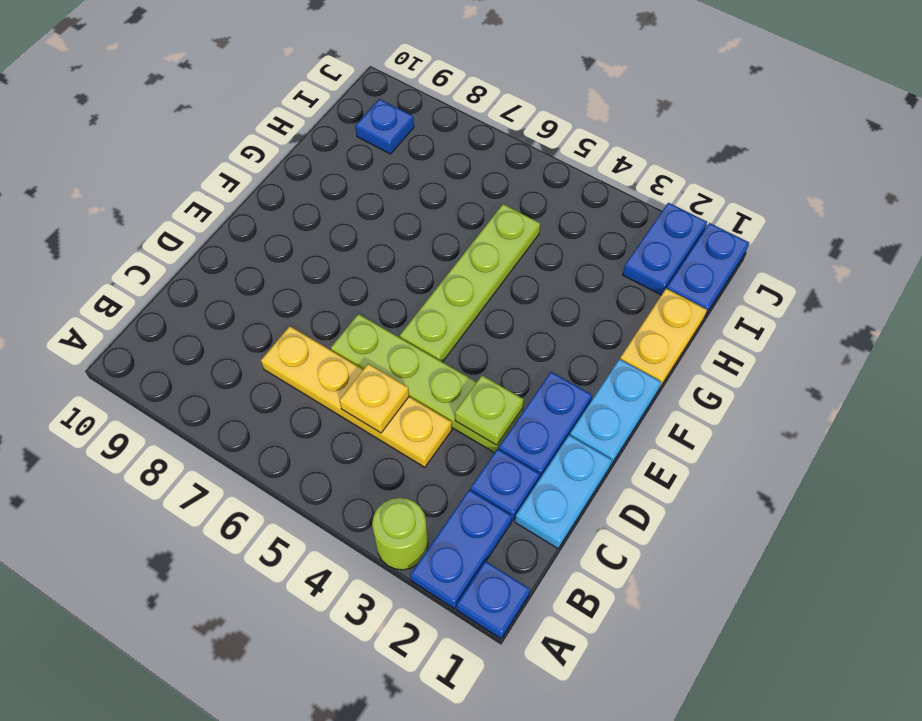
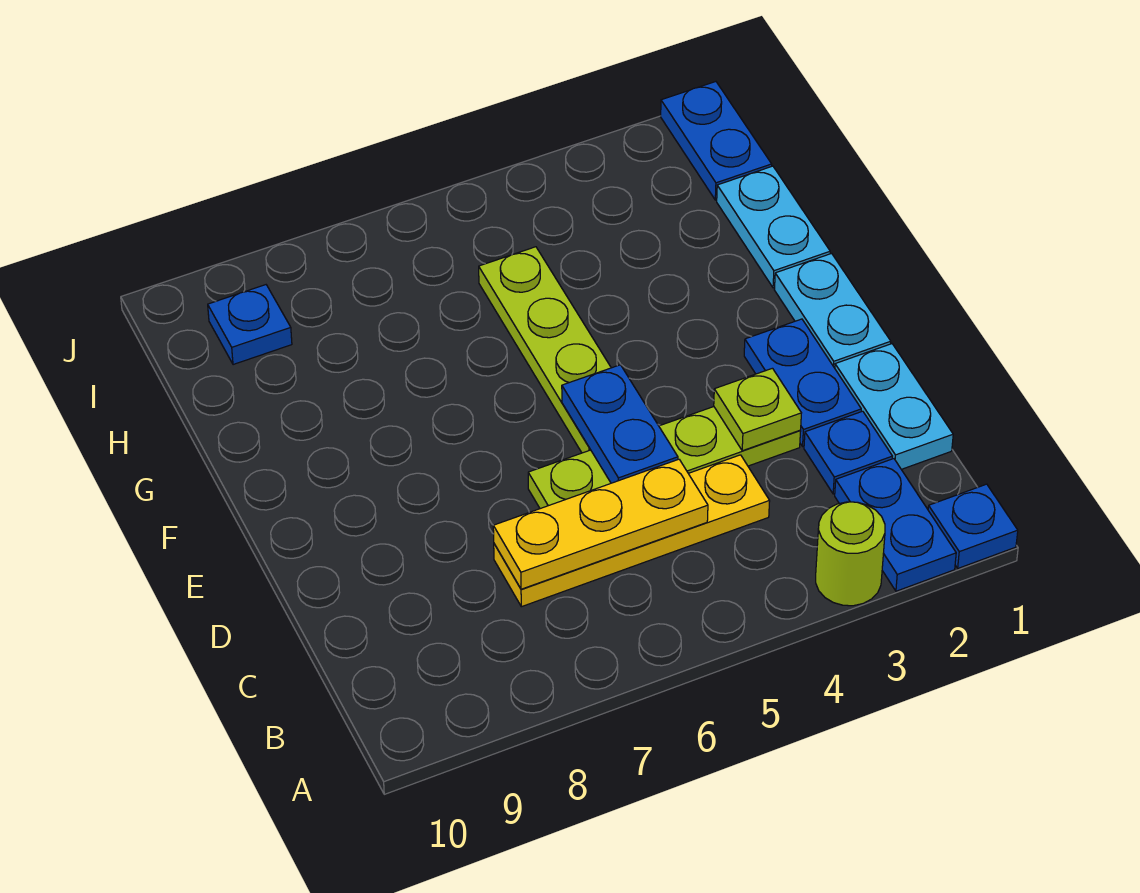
yellow plate C5 level 2 -> yellow plate C5:C7 level 2
yellow plate G1:H1 level 1 -> cyan plate G1:H1 level 1
blue plate I2:J2 level 1 -> blue plate D5:E5 level 2

